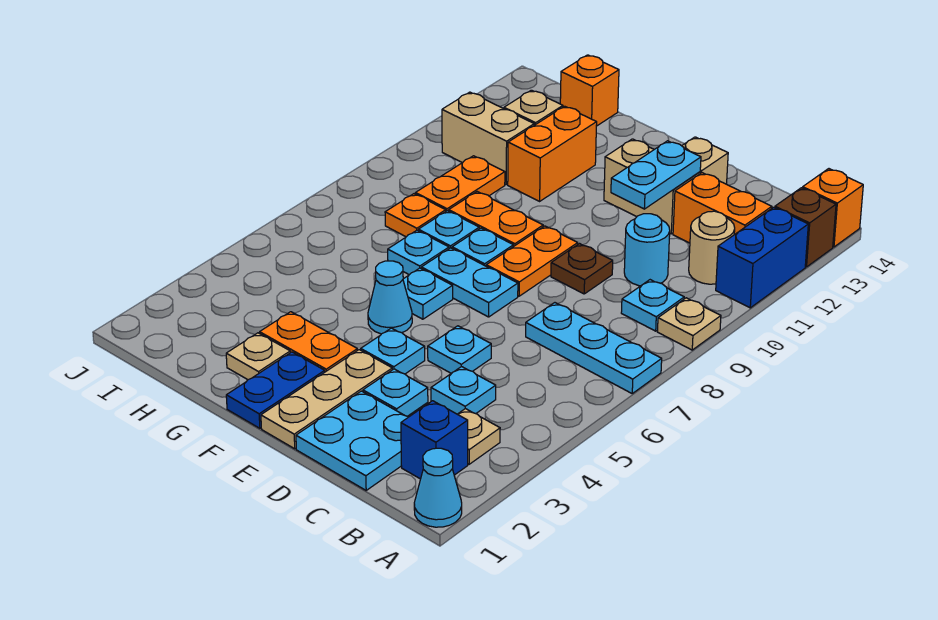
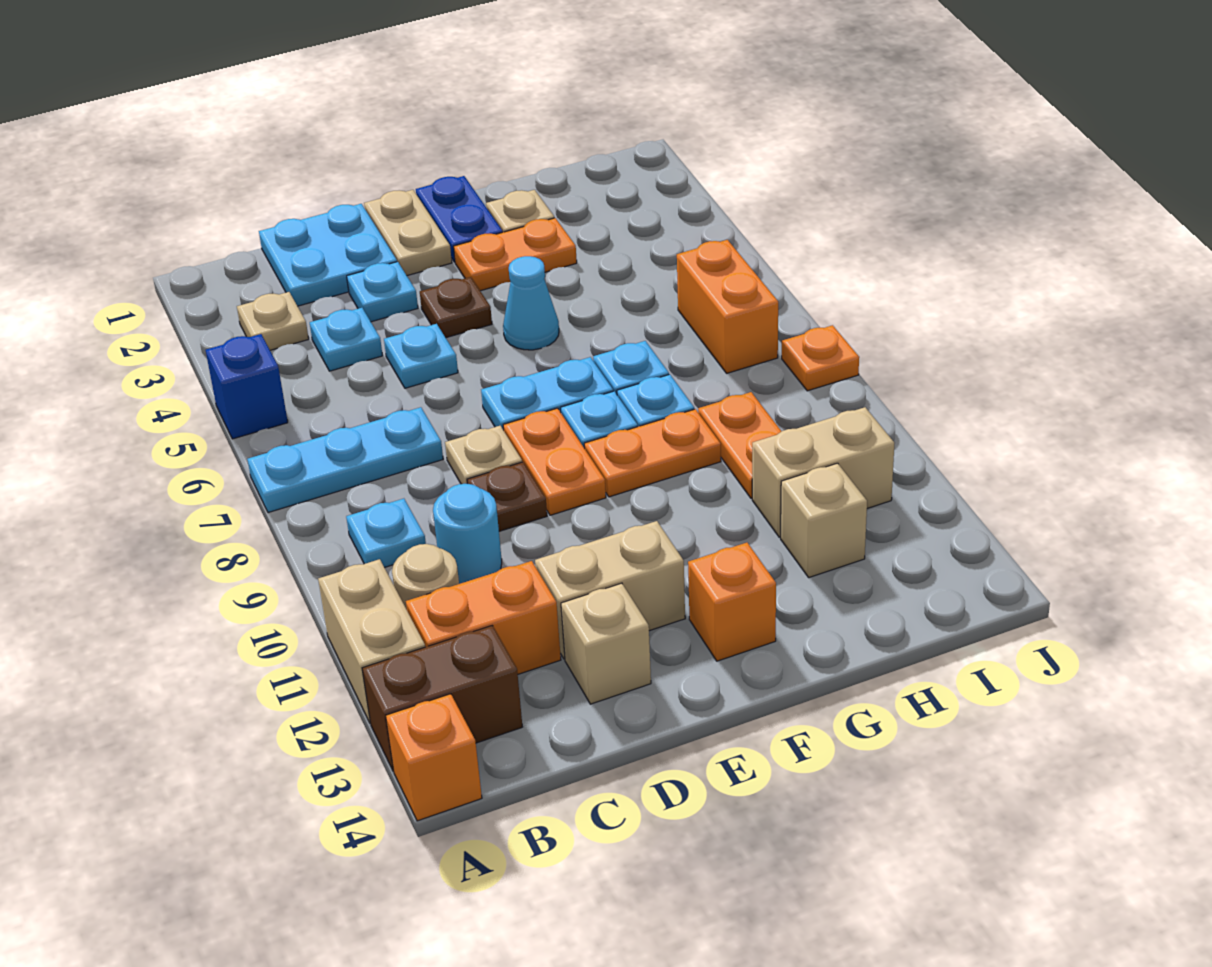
cyan cone A1 level 1 -> none
tan plate A9 level 1 -> tan plate D8 level 1
blue brick A11:A12 level 1 -> tan brick A11:A12 level 1
brown brick A13 level 1 -> brown brick A13:B13 level 1
blue brick B2 level 1 -> blue brick A5 level 1
cyan plate D11:D12 level 2 -> none
tan plate E1:E3 level 1 -> tan plate E1:E2 level 1
cyan plate E4 level 1 -> brown plate E4 level 1
cyan plate F6 level 1 -> none
orange brick G11:G12 level 1 -> orange brick I6:I7 level 1
orange plate H8 level 1 -> orange plate J8 level 1
orange brick H14 level 1 -> orange brick F13 level 1

